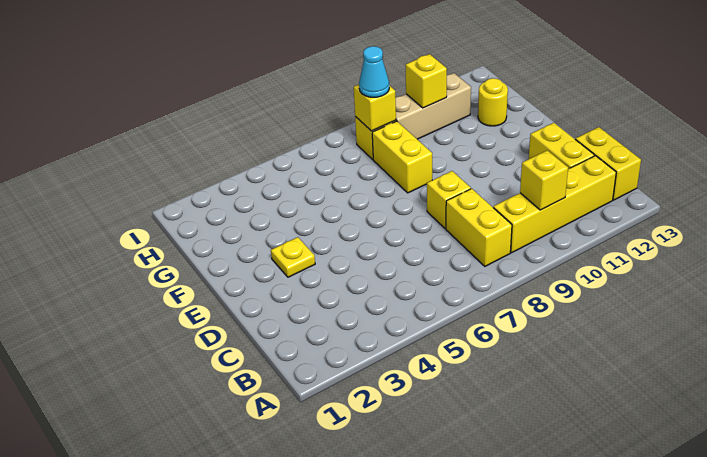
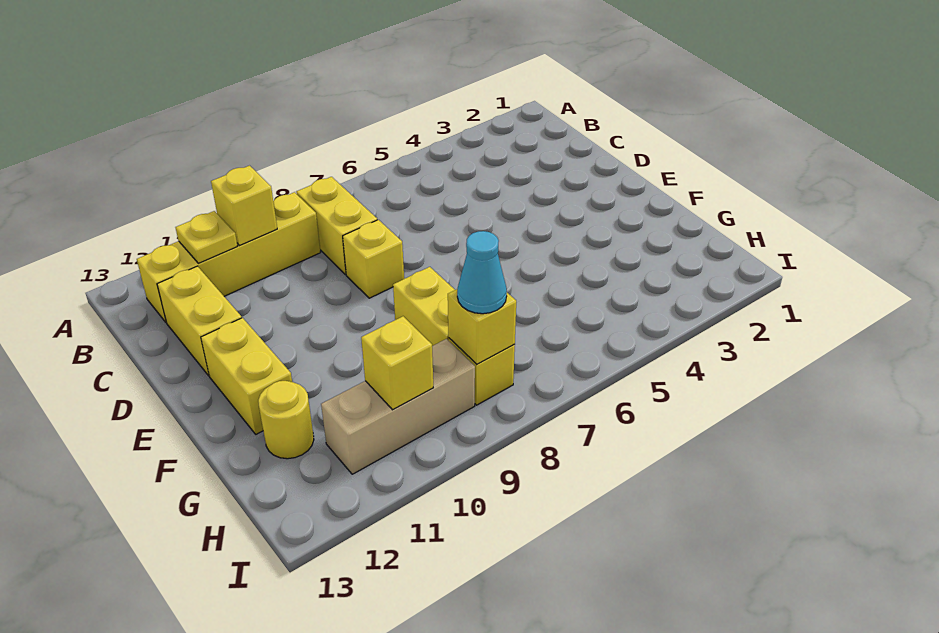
yellow brick B13:C13 level 1 -> yellow brick E12:F12 level 1
yellow plate E3 level 1 -> yellow plate B11 level 2

